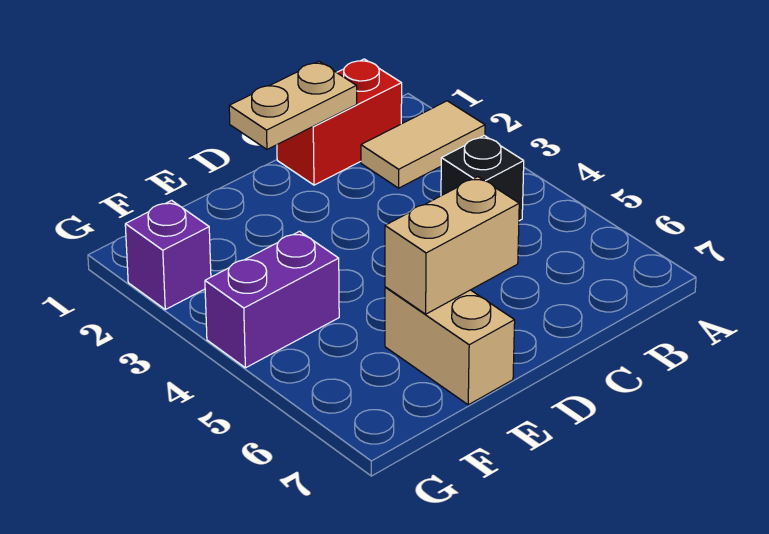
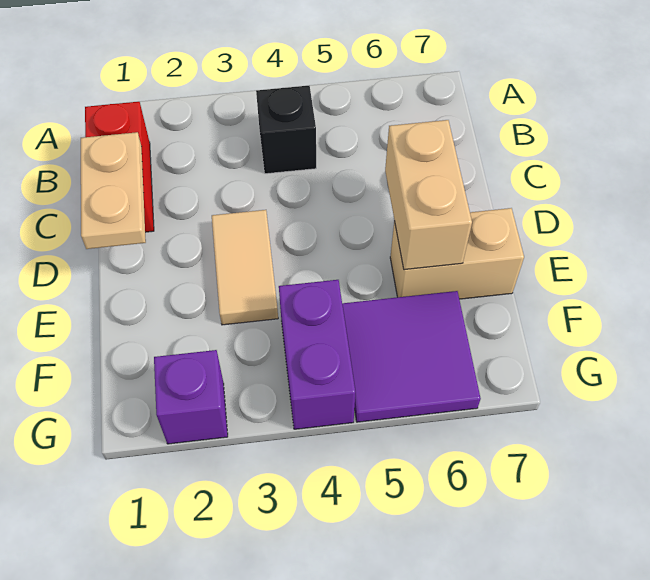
tan tile A2:B2 level 1 -> tan tile D3:E3 level 1
none -> purple tile F5:G6 level 1

